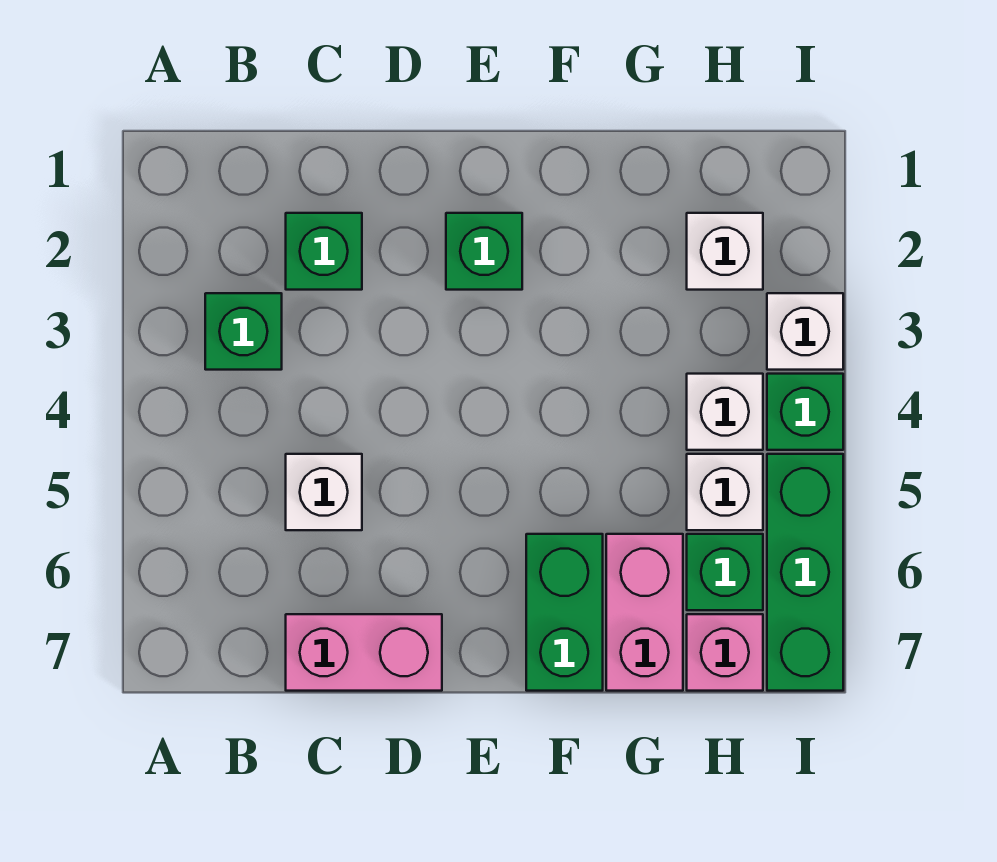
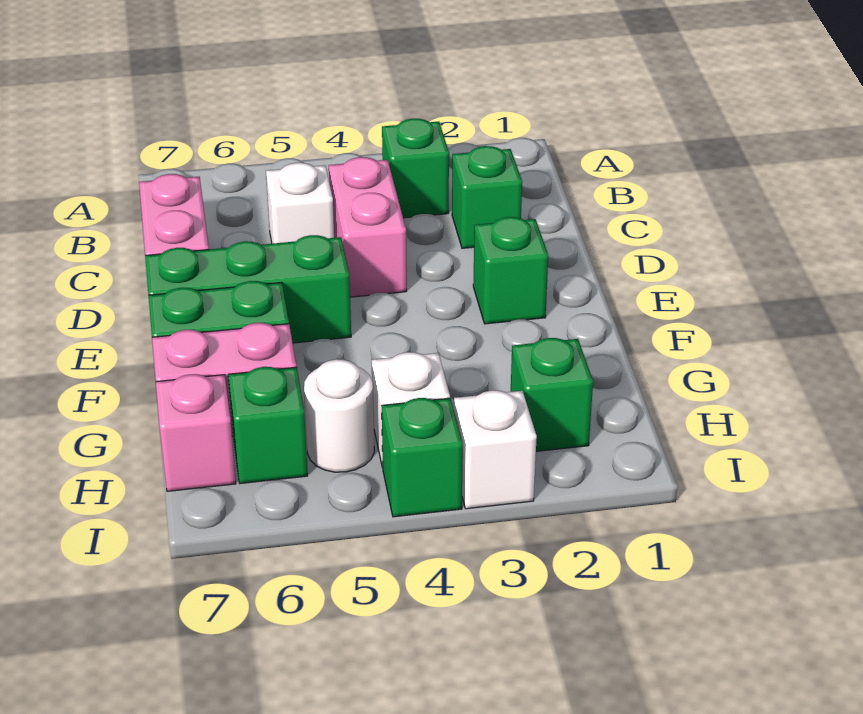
none -> pink brick C4:D4 level 1
white brick H2 level 1 -> green brick H2 level 1
white brick H5 level 1 -> white round brick H5 level 1
green brick I5:I7 level 1 -> green brick E5:E7 level 1

